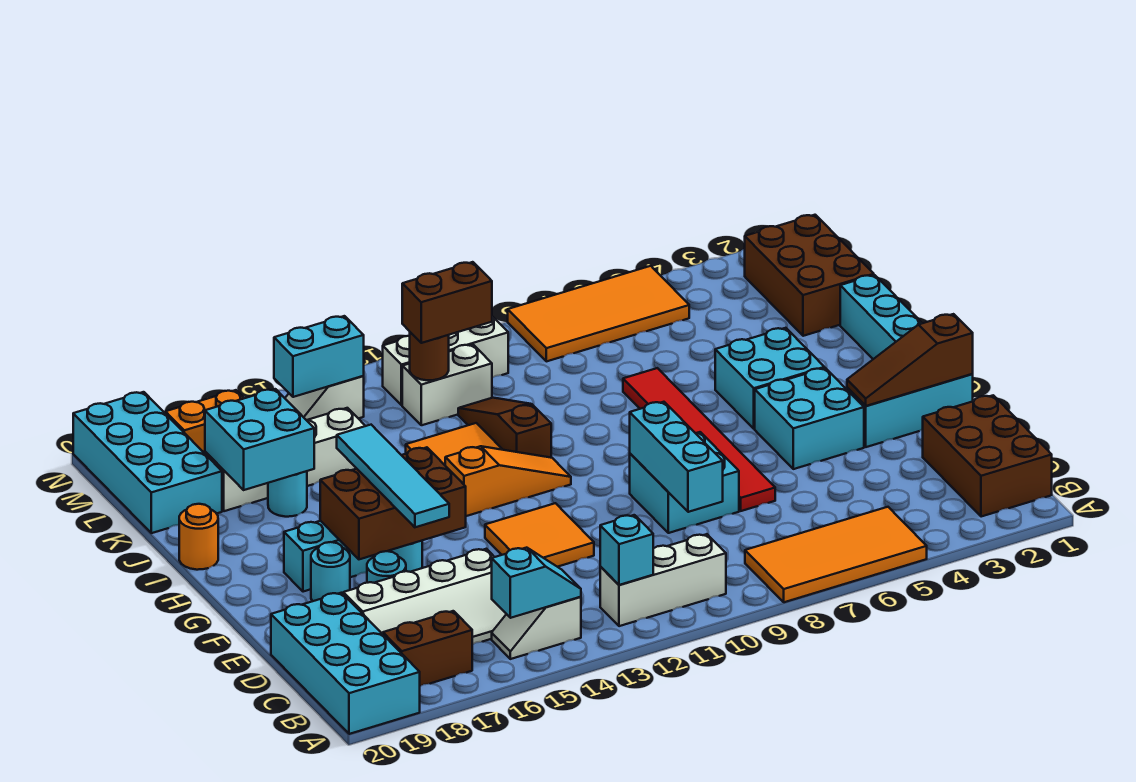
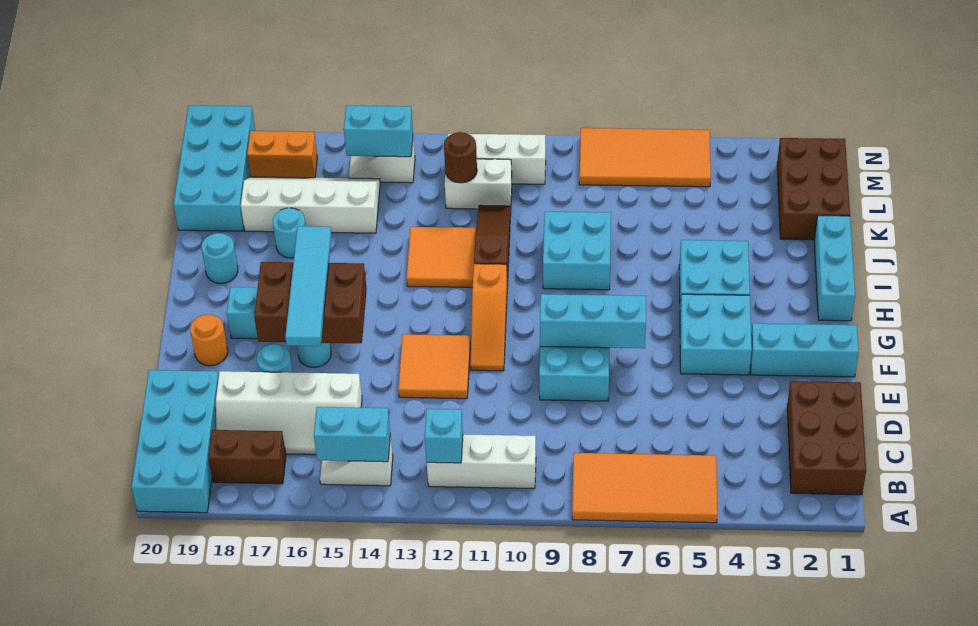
cyan slope B14:B15 level 2 top 15 -> cyan brick B14:B15 level 2
cyan brick D9:F9 level 2 -> cyan brick F7:F9 level 2
red tile E7:J7 level 1 -> none
brown slope F1:F3 level 2 top 1 -> none
cyan round brick F18 level 1 -> cyan round brick I19 level 1
orange slope H11:H13 level 1 top 13 -> orange slope F11:H11 level 1 top H
orange round brick I20 level 1 -> orange round brick F19 level 1
cyan brick J17:K18 level 2 -> cyan brick I8:J9 level 1
brown brick L11:L12 level 3 -> none

